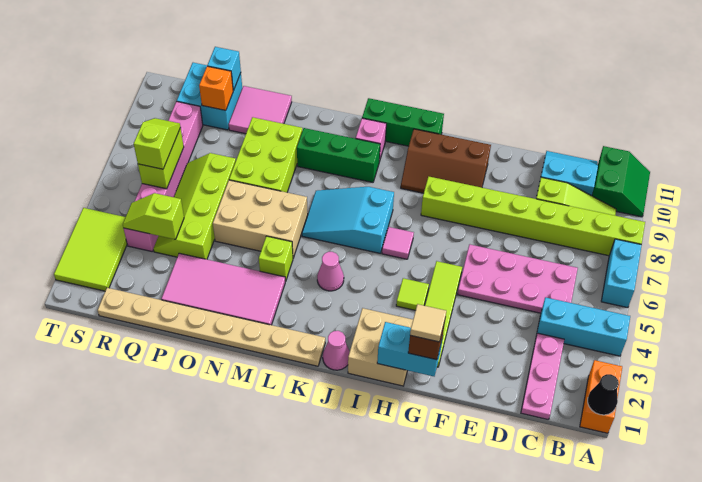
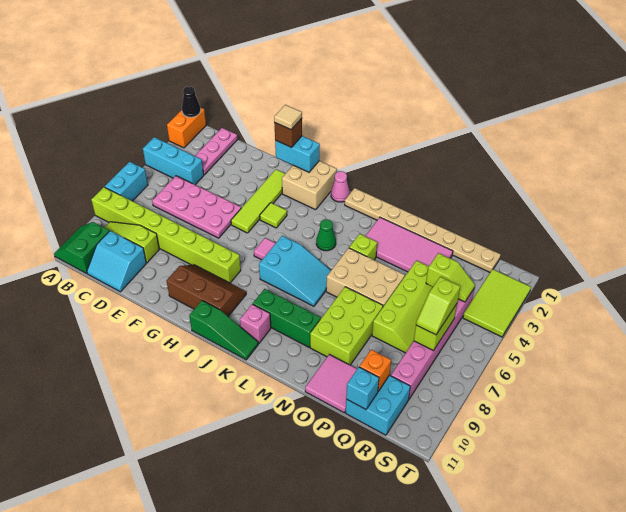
green brick I11:K11 level 1 -> green slope I11:K11 level 1 top I
pink cone K4 level 1 -> green cone K4 level 1

